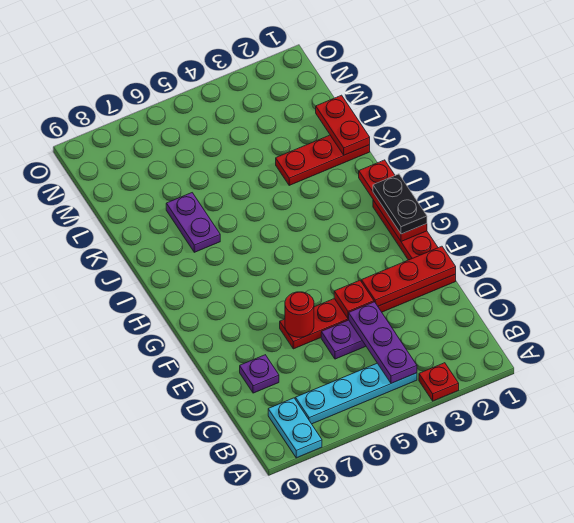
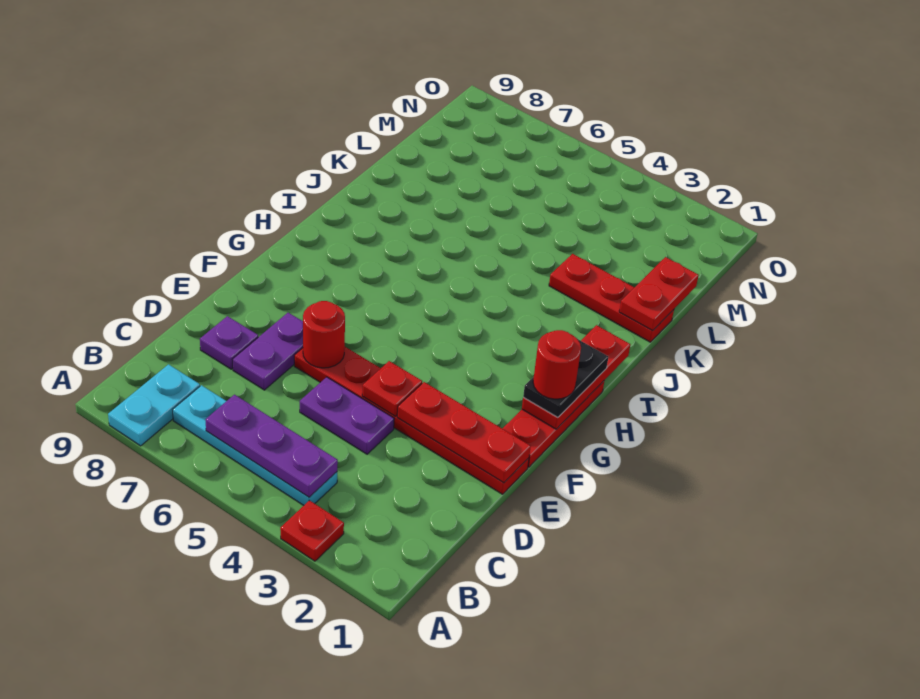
purple plate B4:D4 level 2 -> purple plate B4:B6 level 2
none -> red round brick G1 level 4
purple plate J7:K7 level 1 -> purple plate D7:E7 level 1

